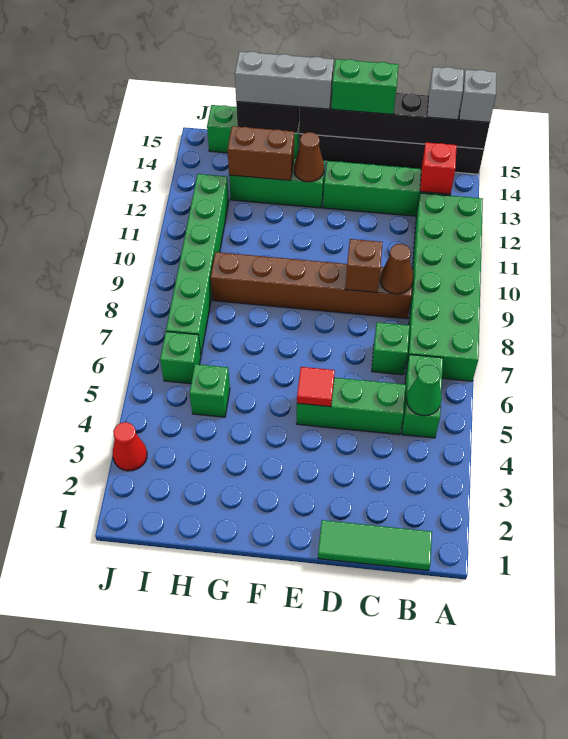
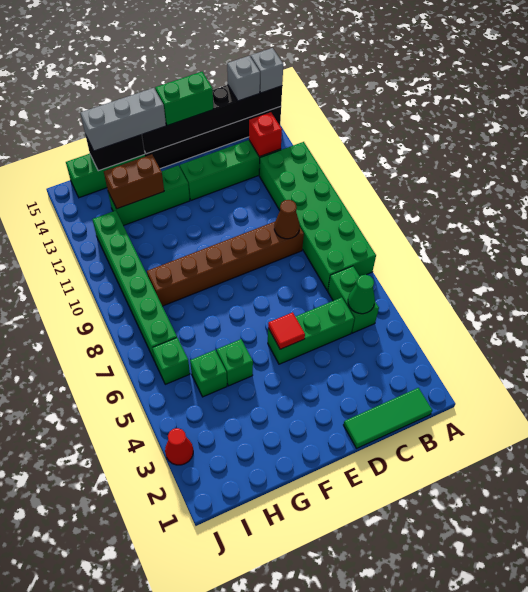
green brick C7 level 1 -> green brick G5 level 1
brown brick D9 level 2 -> none
brown cone F13 level 2 -> none

